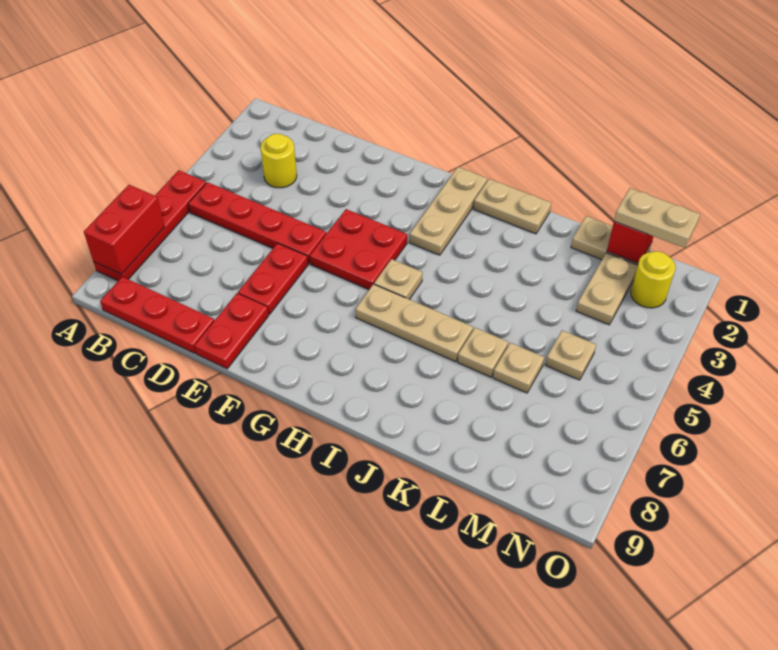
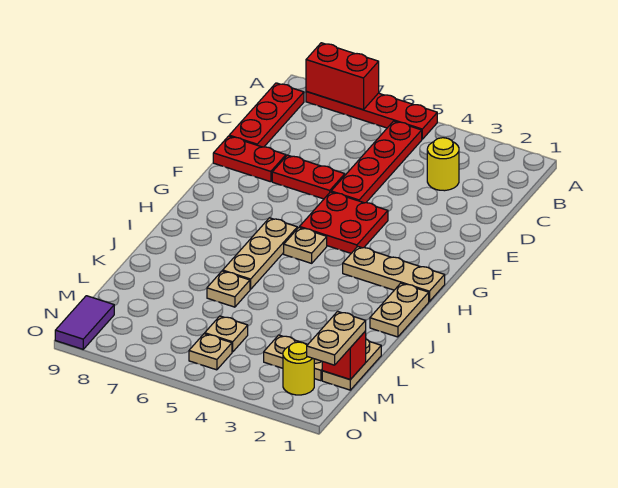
tan plate L6 level 1 -> tan plate N5 level 1
none -> purple tile N9:O9 level 1

